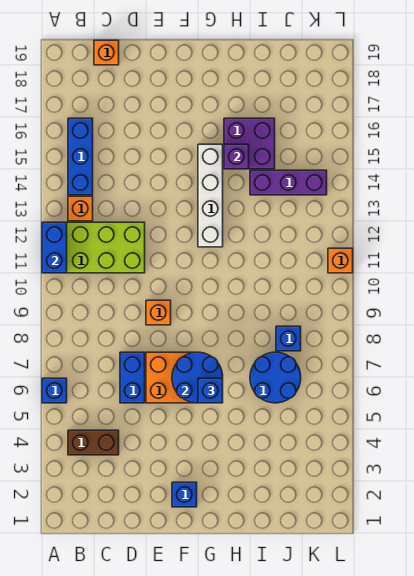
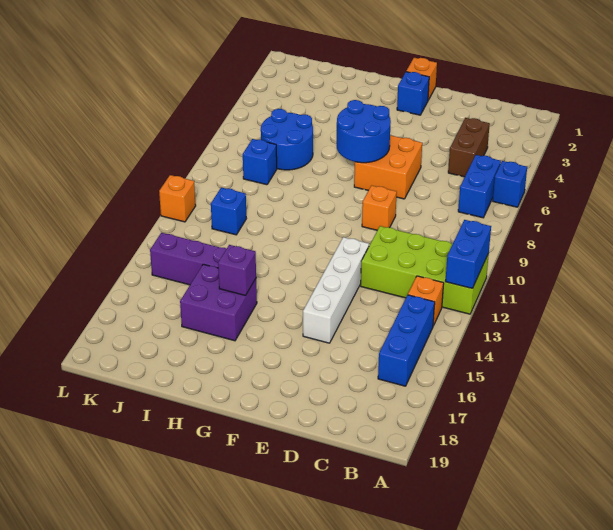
brown brick B4:C4 level 1 -> brown brick C4:C5 level 1
orange brick C19 level 1 -> orange brick F1 level 1
blue brick D6:D7 level 1 -> blue brick B6:B7 level 1
blue brick G6 level 3 -> blue brick J11 level 1
white brick G12:G15 level 1 -> white brick E12:E15 level 1

